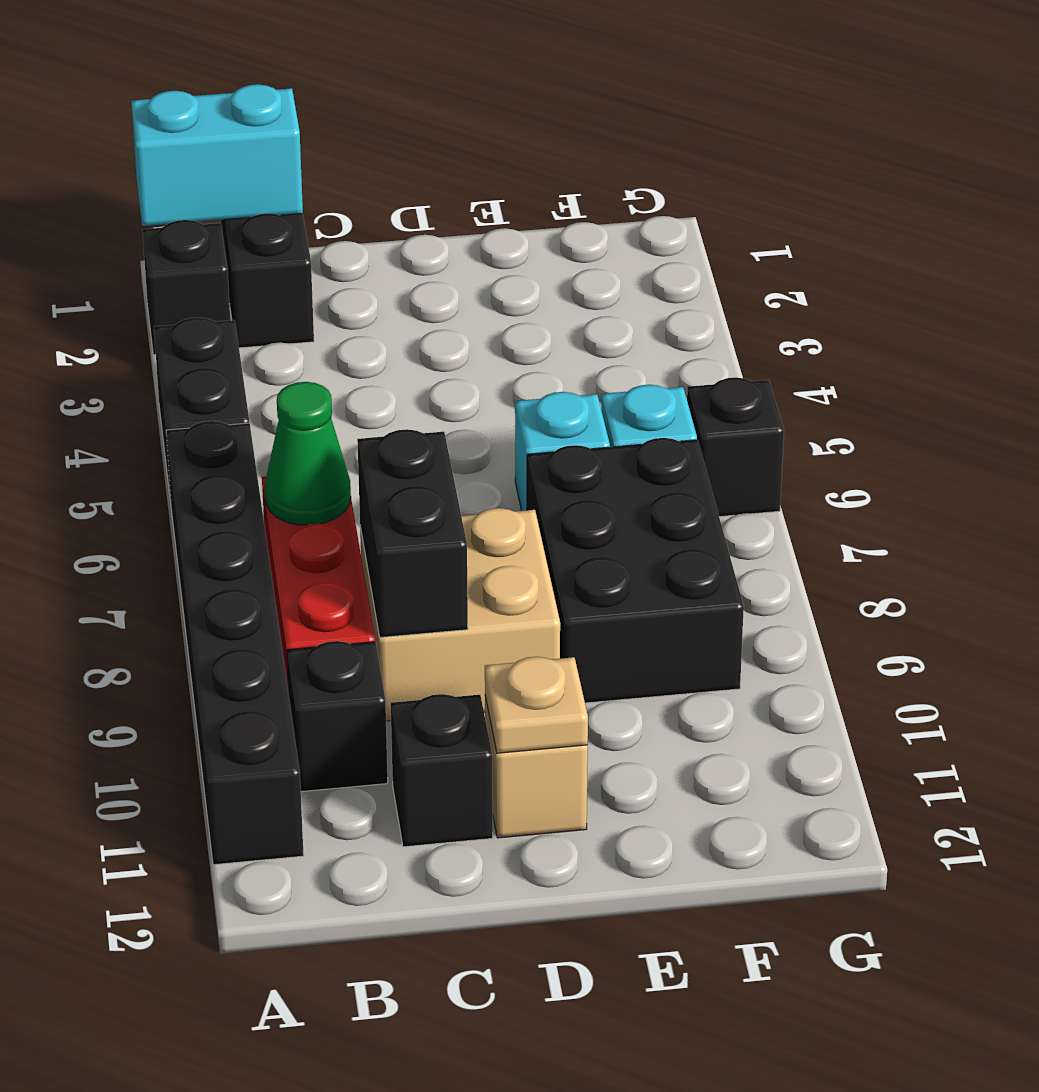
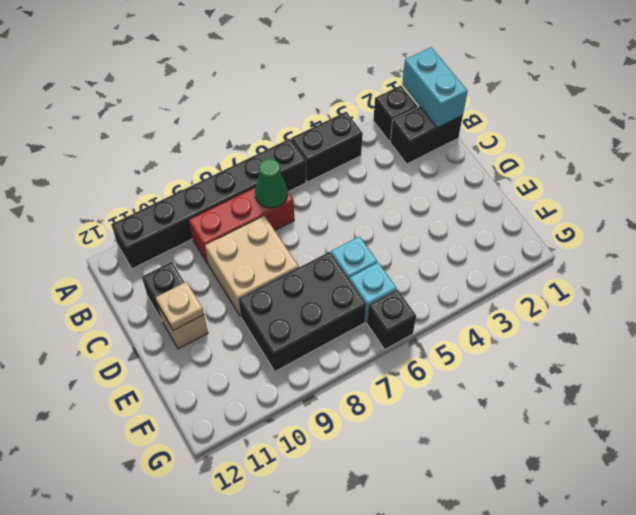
black brick B10 level 1 -> none
black brick C8:C9 level 2 -> none

